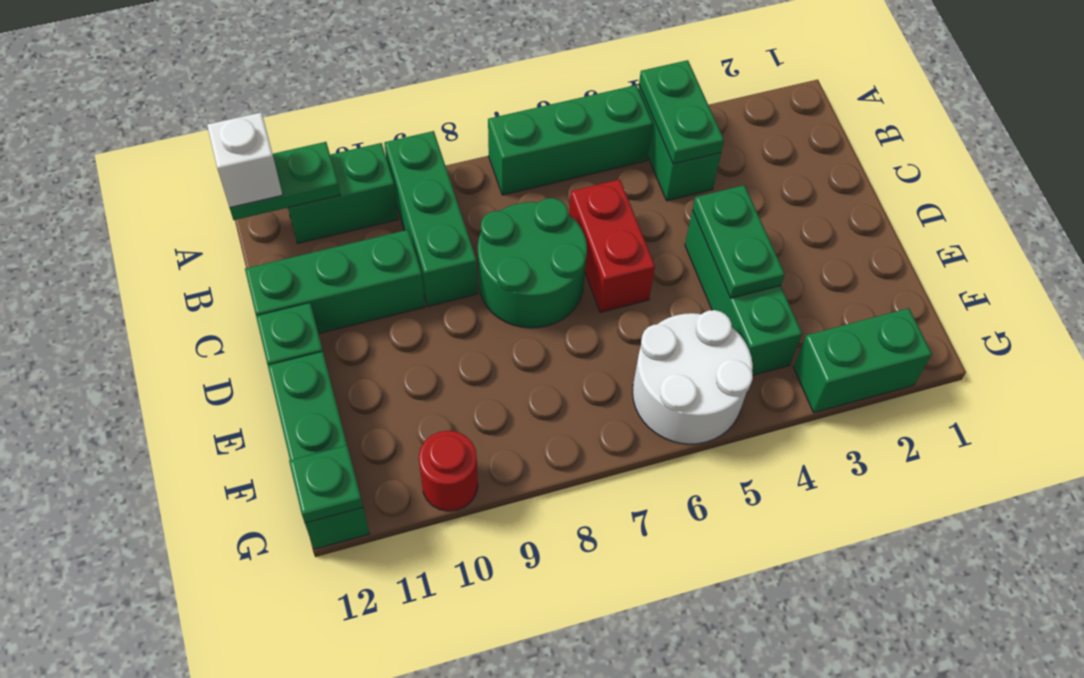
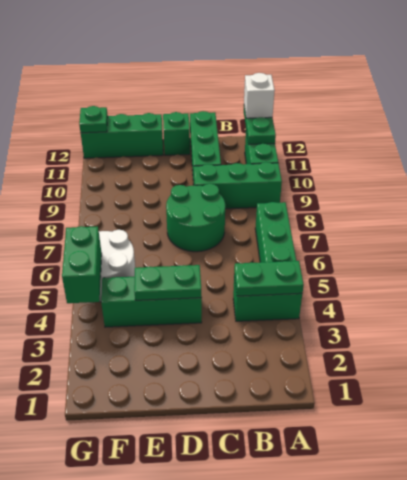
red brick C6:D6 level 1 -> none
green brick G2:G3 level 1 -> green brick G4:G5 level 2
red round brick G10 level 1 -> none

